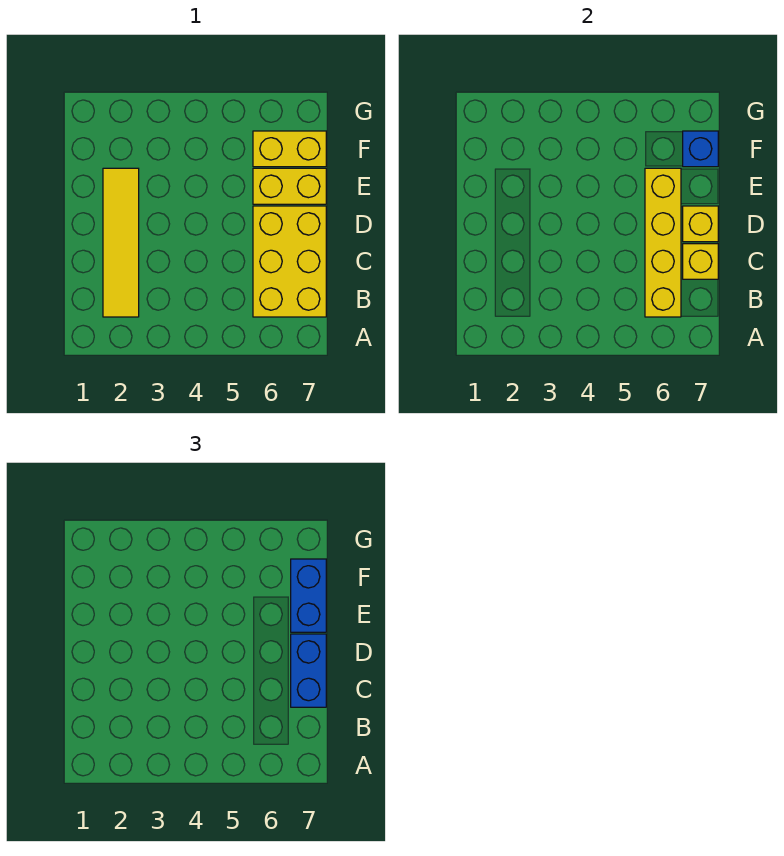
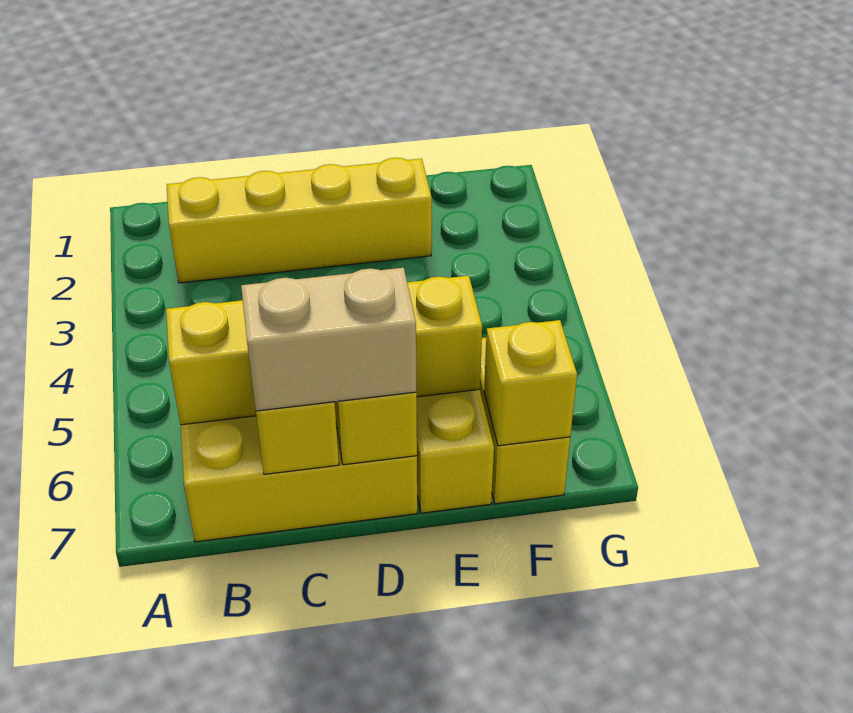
yellow tile B2:E2 level 1 -> yellow brick B2:E2 level 1
blue brick C7:D7 level 3 -> tan brick C7:D7 level 3
blue brick E7:F7 level 3 -> none
blue brick F7 level 2 -> yellow brick F7 level 2

